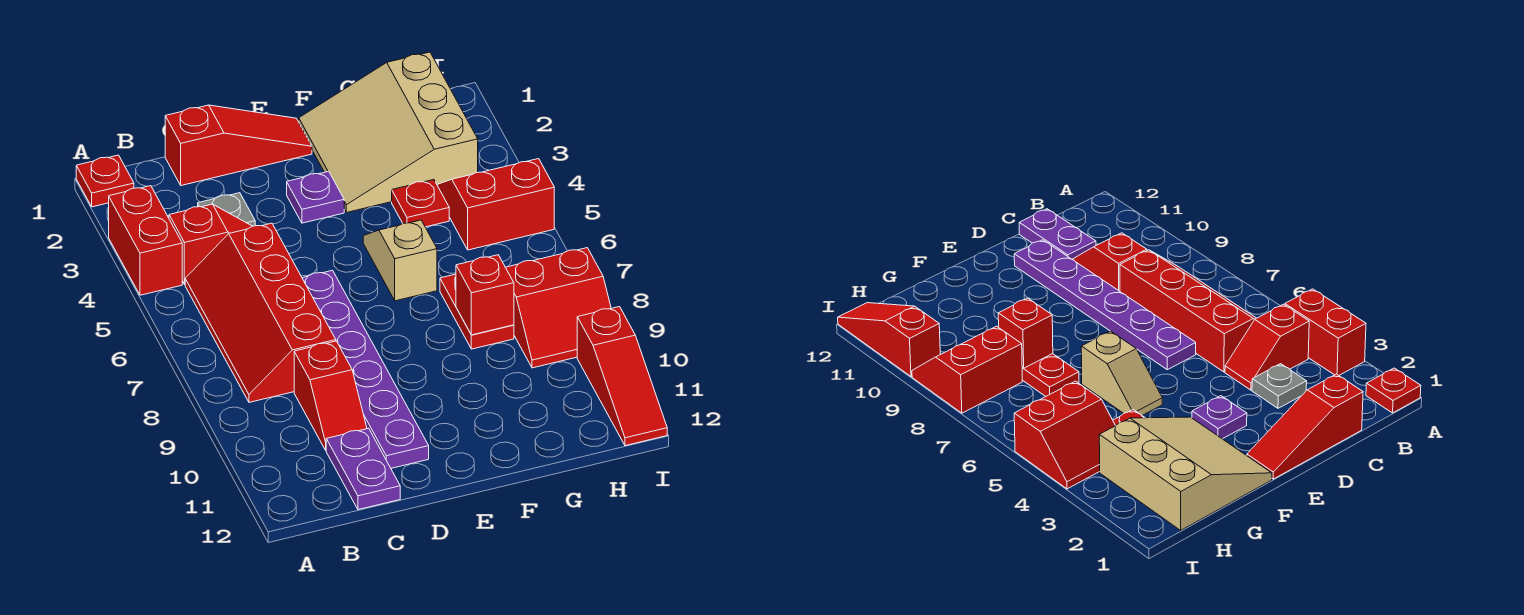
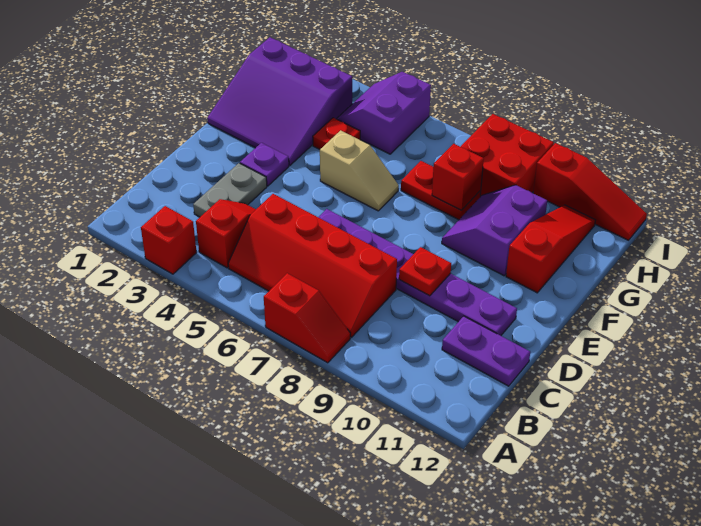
red plate A1 level 1 -> red plate D9 level 2
red brick A3:A4 level 1 -> red brick A3 level 1
red slope C1:E1 level 1 top C -> red slope F11:H11 level 1 top F
grey plate C3 level 1 -> grey plate C3:D3 level 1
red slope C9:C10 level 1 top 9 -> red slope A7:A8 level 1 top 7
tan slope F1:H3 level 1 top H -> purple slope F1:H3 level 1 top H
tan slope F5:F6 level 1 top 6 -> tan slope F5:F6 level 1 top 5
none -> purple slope F9:G10 level 1 top 10
red slope H4:I5 level 1 top 5 -> purple slope H4:I5 level 1 top 5
red slope H8:I9 level 1 top 8 -> red brick H8:I9 level 1

